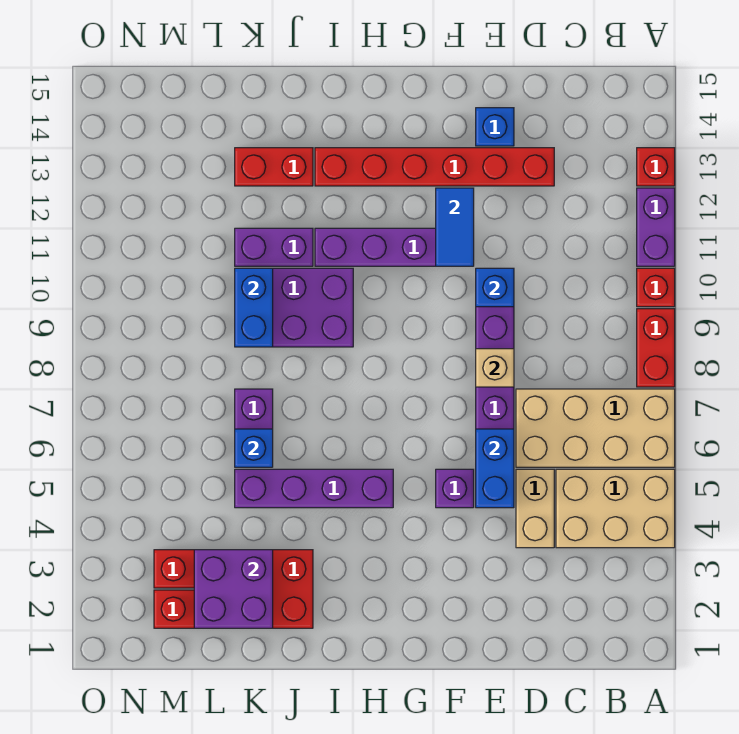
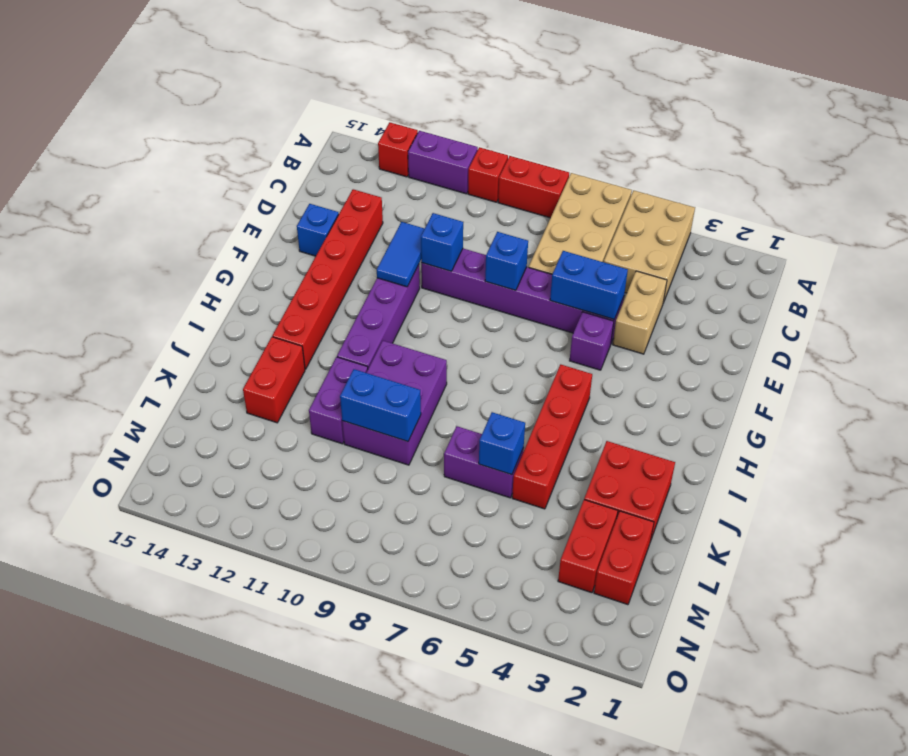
tan brick D4:D5 level 1 -> tan brick D4:E4 level 1
tan brick E8 level 2 -> blue brick E8 level 2
blue tile F11:F12 level 2 -> blue tile E11:F11 level 2
purple brick H5:K5 level 1 -> red brick H5:K5 level 1
purple brick K2:L3 level 2 -> none

